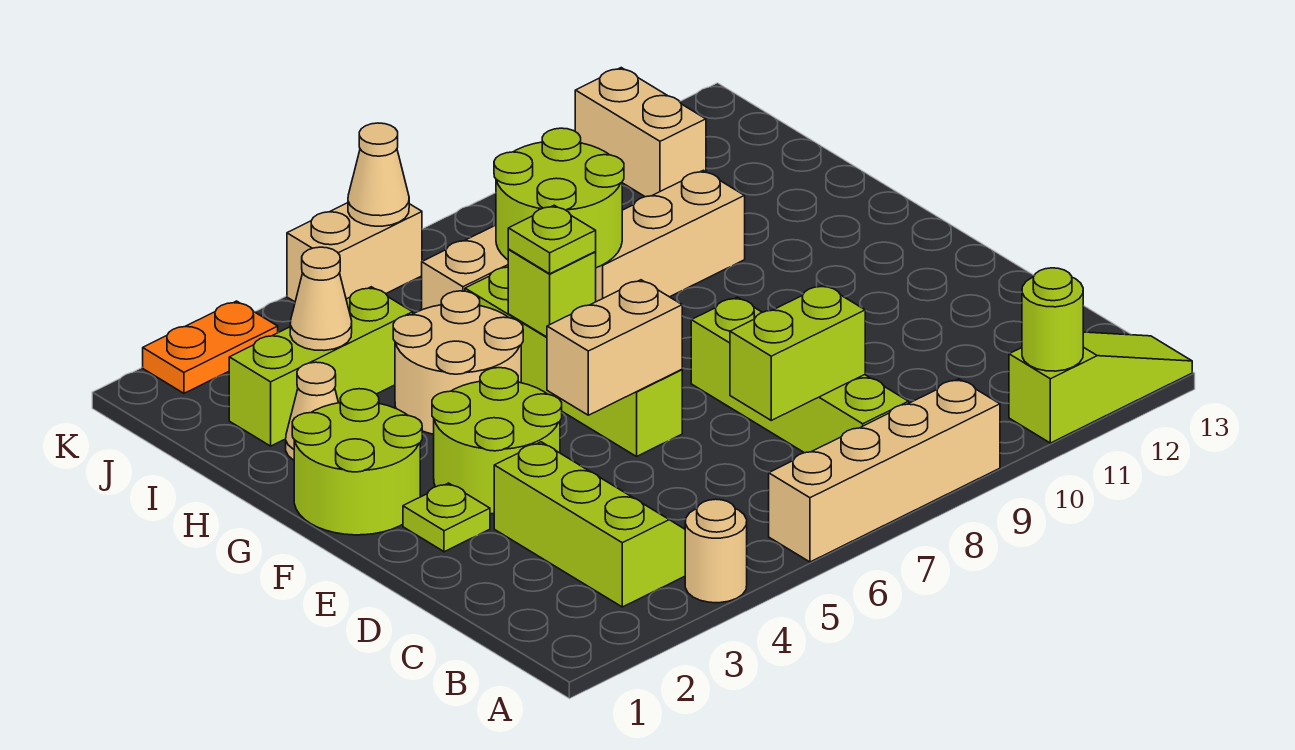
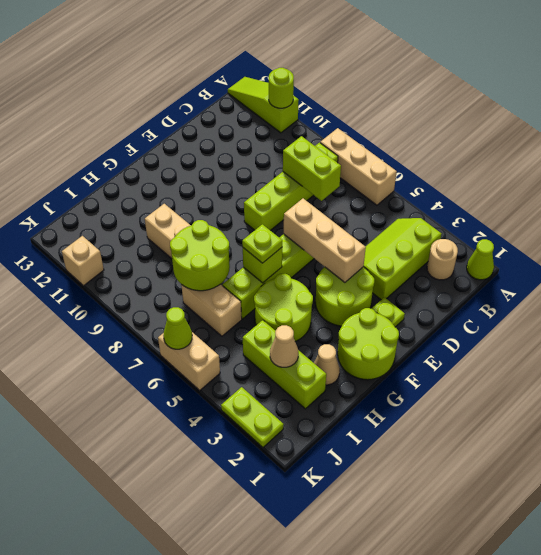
none -> lime cone A1 level 1
tan round brick A4 level 1 -> tan round brick B2 level 1
tan brick A6:A9 level 1 -> tan brick A6:A8 level 1
tan brick E5:E6 level 2 -> tan brick E4:E6 level 2
tan round brick G4:H5 level 1 -> lime round brick G4:H5 level 1
tan brick J11:K11 level 1 -> tan brick K11 level 1
orange plate K2:K3 level 1 -> lime plate K2:K3 level 1
tan cone K6 level 2 -> lime cone K6 level 2

